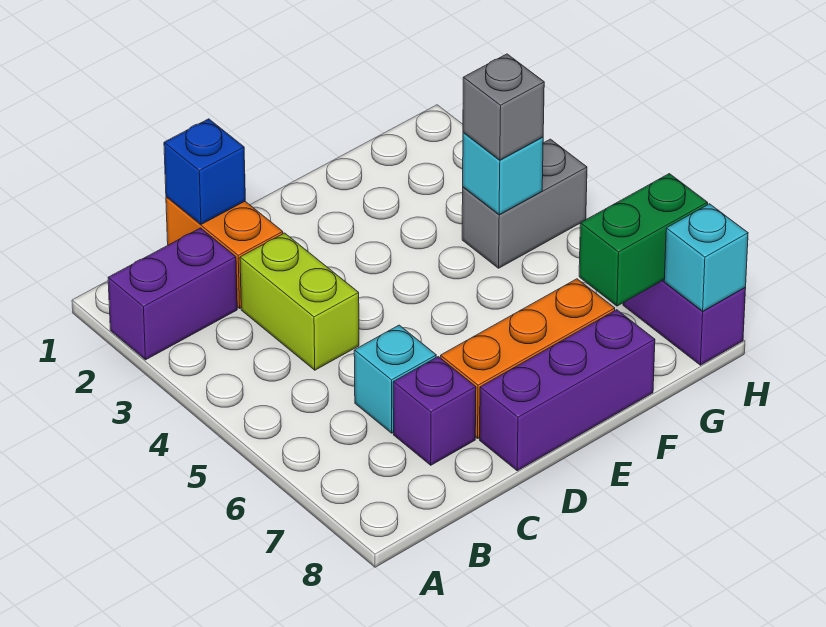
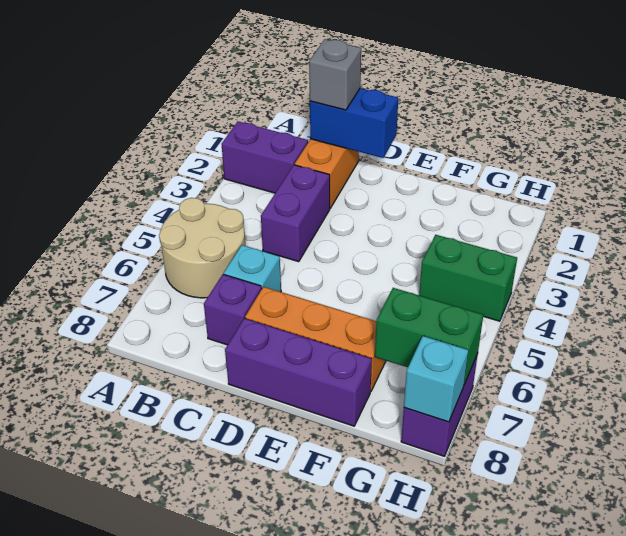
none -> tan round brick A5:B6 level 1
blue brick C1 level 2 -> blue brick C1:D1 level 2
lime brick C3:C4 level 1 -> purple brick C3:C4 level 1
grey brick G4:H4 level 1 -> green brick G4:H4 level 1
cyan brick G4 level 2 -> none
grey brick G4 level 3 -> grey brick C1 level 3

